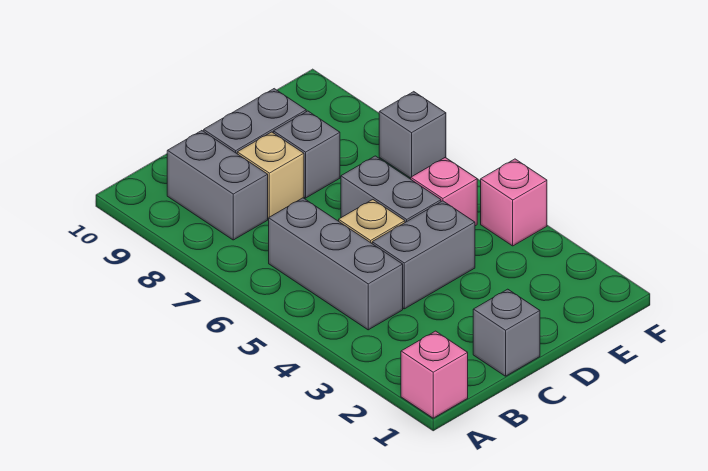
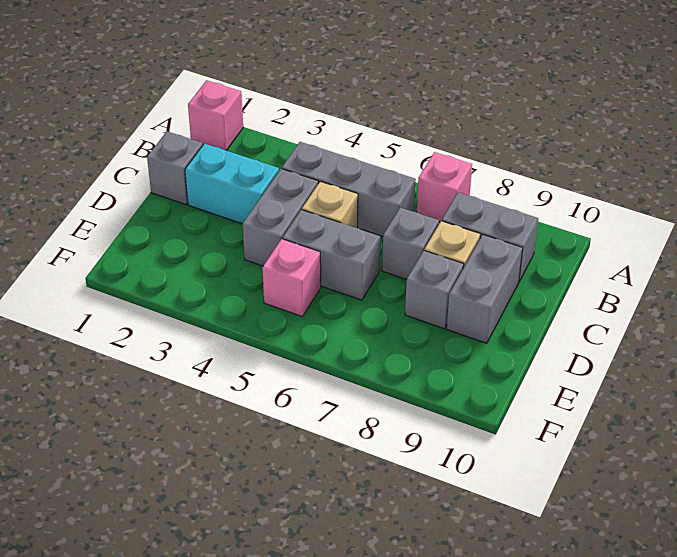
none -> cyan brick C2:C3 level 1
pink brick F4 level 1 -> pink brick A7 level 1
grey brick F7 level 1 -> grey brick C7 level 1

